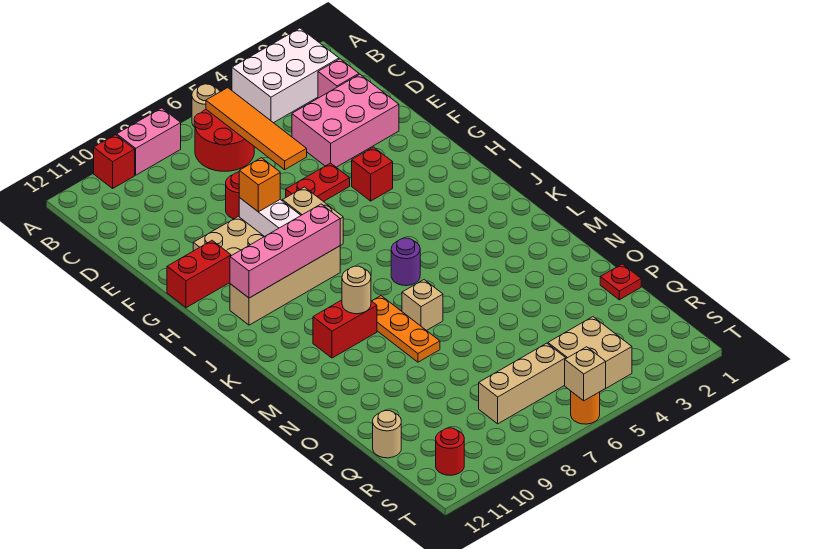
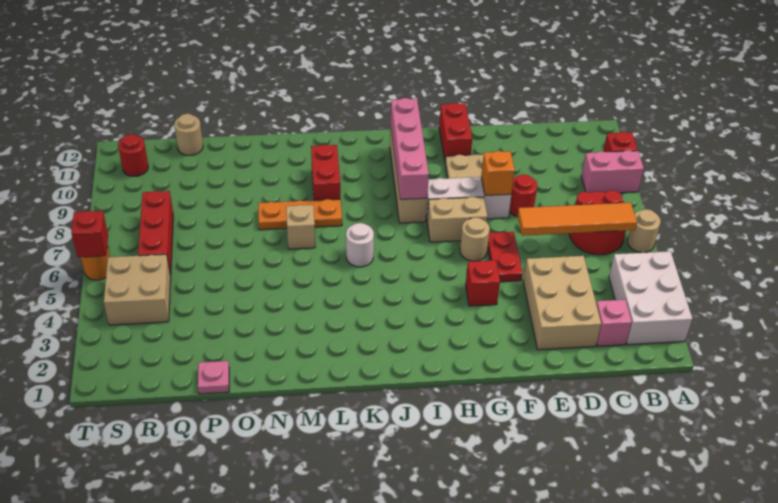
pink brick A8:A9 level 1 -> pink brick A9:B9 level 1
pink brick D2:E4 level 1 -> tan brick D2:E4 level 1
purple round brick K6 level 1 -> white round brick K6 level 1
tan round brick L9 level 2 -> tan round brick G6 level 1
red plate P1 level 1 -> pink plate P1 level 1
tan brick R6:R8 level 1 -> red brick R6:R8 level 1
tan brick T6 level 2 -> red brick T6 level 2

